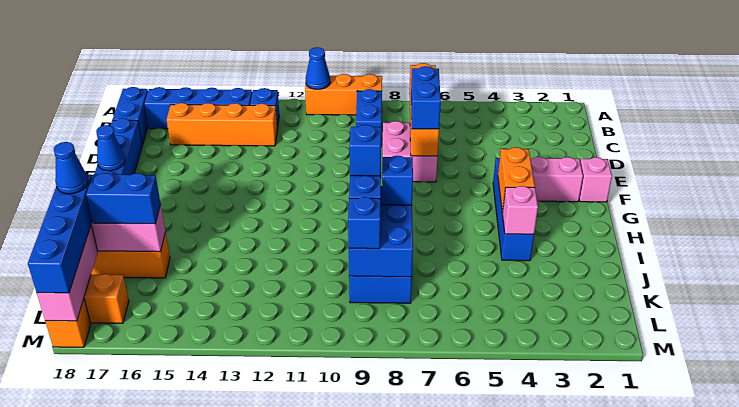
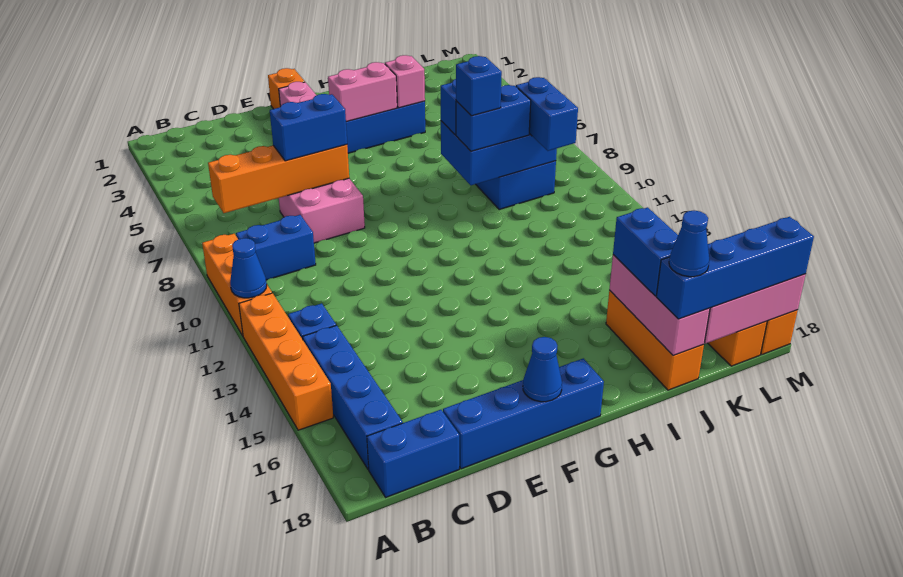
orange brick C13:C16 level 1 -> orange brick A12:A15 level 1
pink brick F1 level 1 -> orange brick F1 level 1
orange brick G4:H4 level 2 -> pink brick G4:H4 level 2
blue brick K9 level 3 -> blue brick K9:K10 level 3

